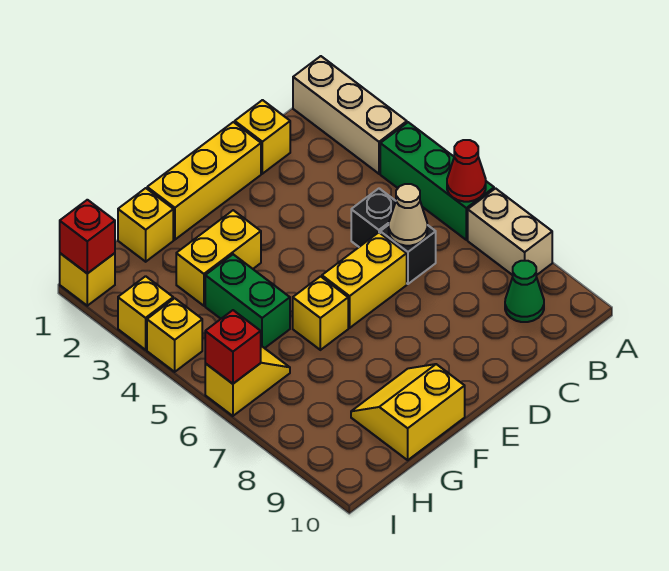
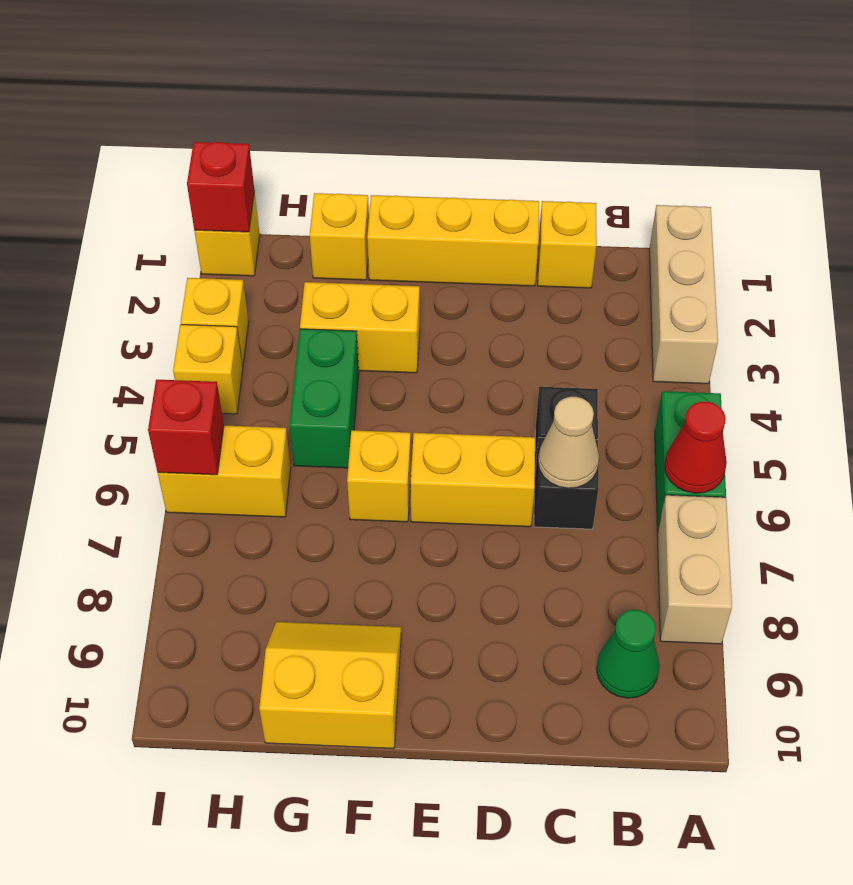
green brick A4:A6 level 1 -> green brick A5:A6 level 1
yellow slope H6:I6 level 1 top I -> yellow brick H6:I6 level 1

